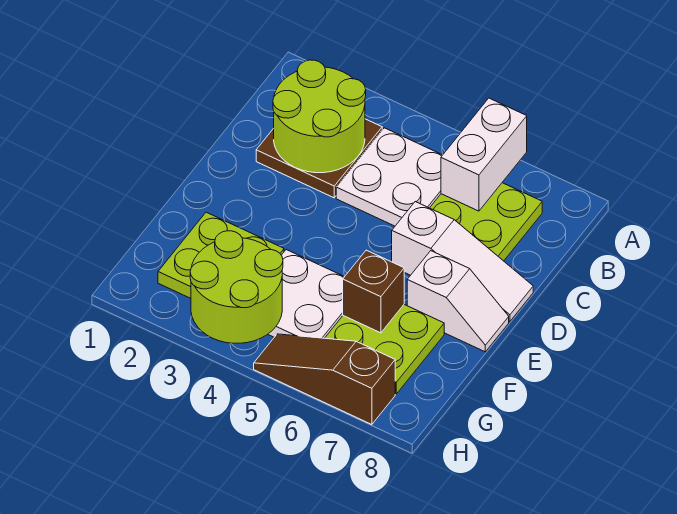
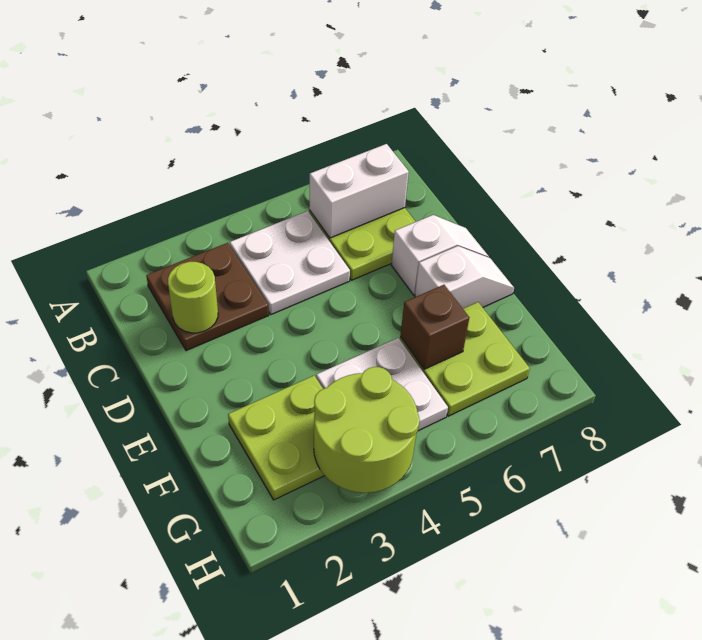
white brick A6:B6 level 2 -> white brick B6:B7 level 2
lime round brick B2:C3 level 2 -> lime round brick C2 level 2
white slope D6:D8 level 1 top 6 -> white slope D7:D8 level 1 top 7
brown slope H5:H7 level 1 top 7 -> none

